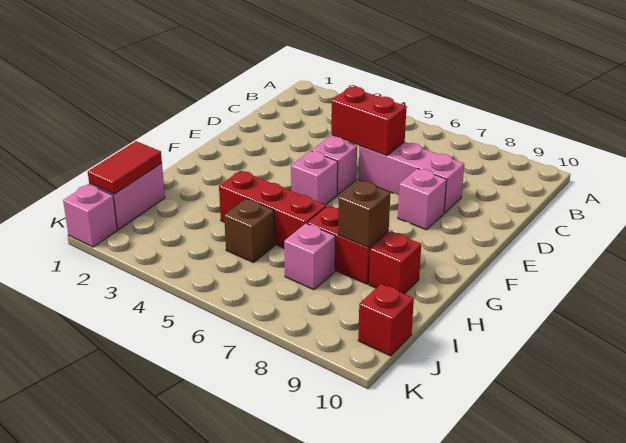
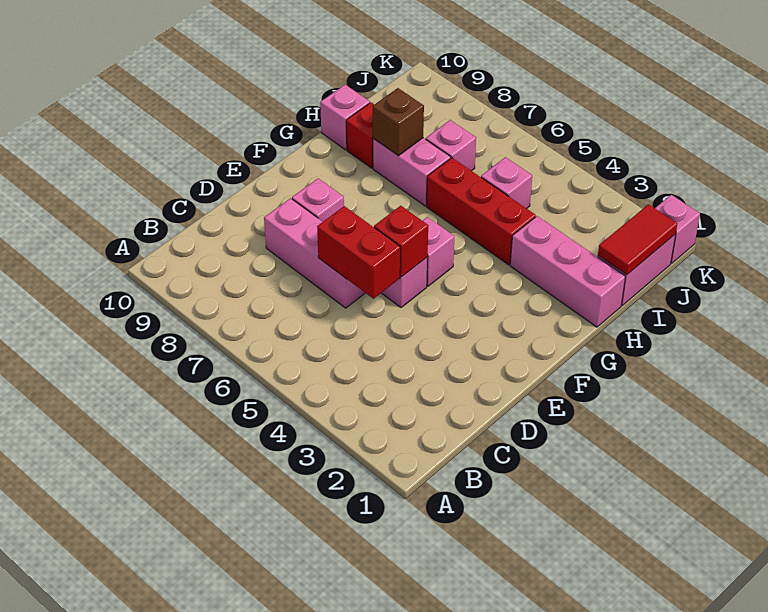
none -> pink brick H1:H3 level 1
red brick H7:H8 level 1 -> pink brick H7:H8 level 1
none -> pink brick H10 level 1
brown brick I5 level 1 -> pink brick I5 level 1
red brick J10 level 1 -> red brick E5 level 2

